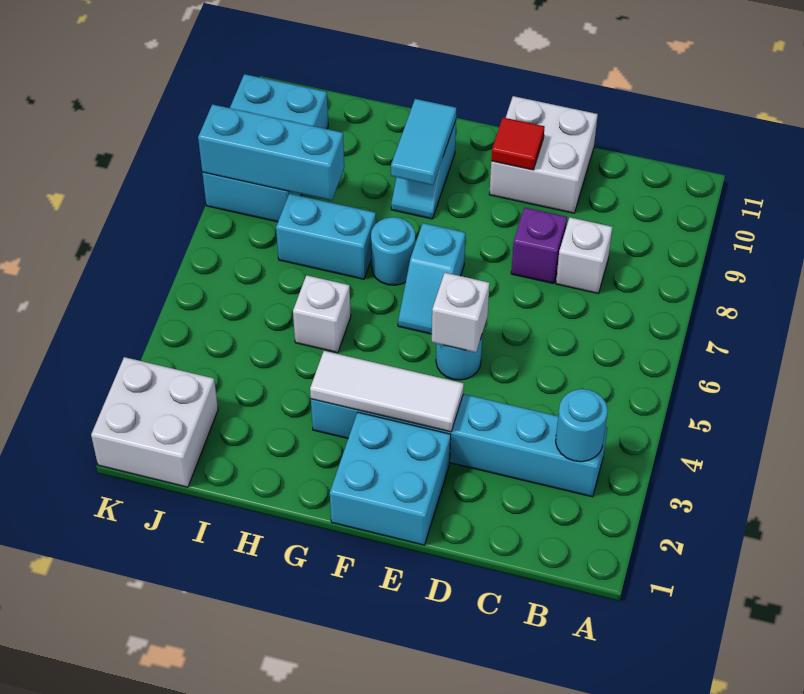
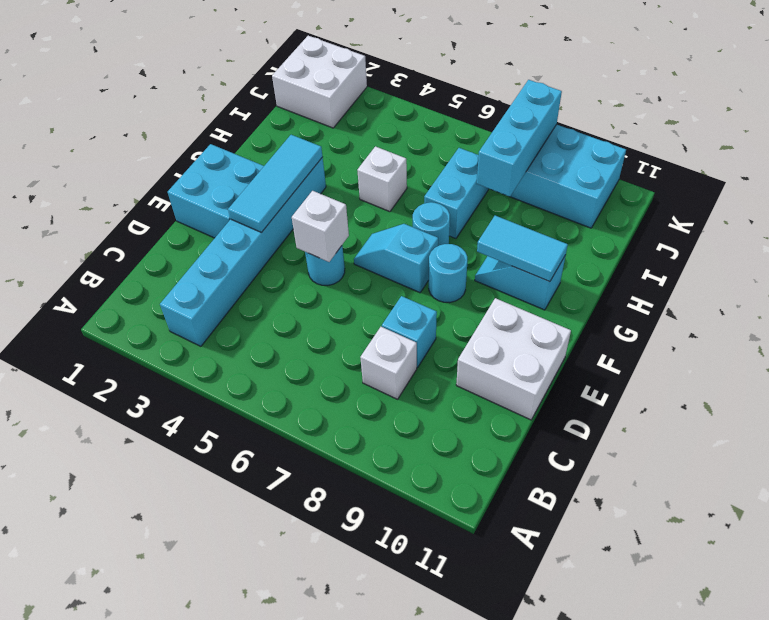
cyan round brick B3 level 2 -> cyan round brick F8 level 1
purple brick D8 level 1 -> cyan brick D8 level 1
white tile E3:G3 level 2 -> cyan tile E3:G3 level 2
red tile E10 level 2 -> none

